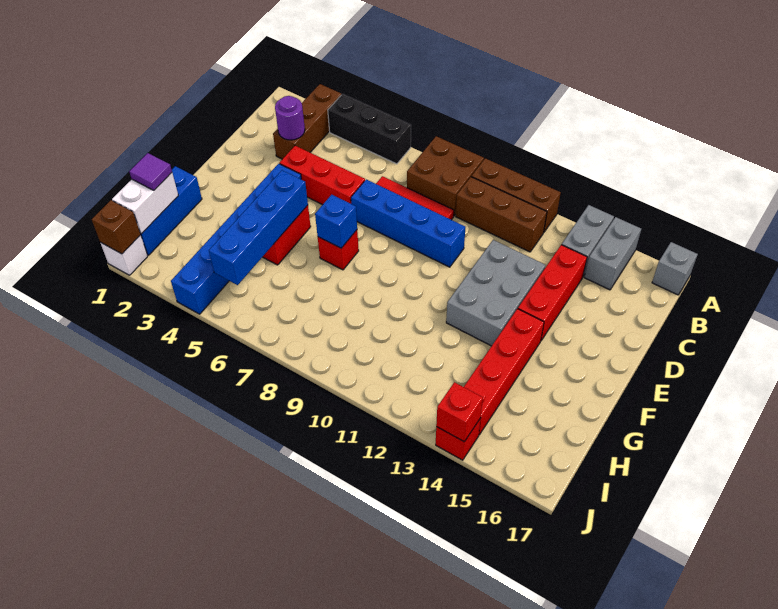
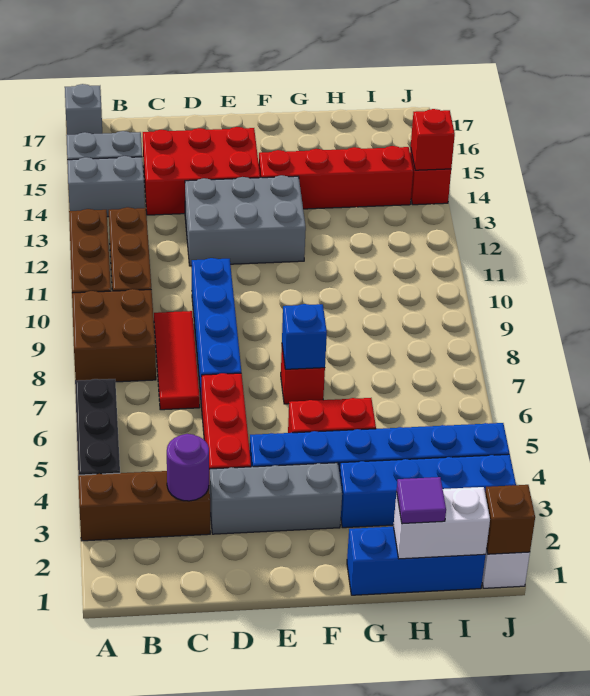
red brick C14:E14 level 1 -> red brick C14:E15 level 1
none -> grey brick D3:F3 level 1
blue brick F5:I5 level 2 -> blue brick G3:J3 level 1

